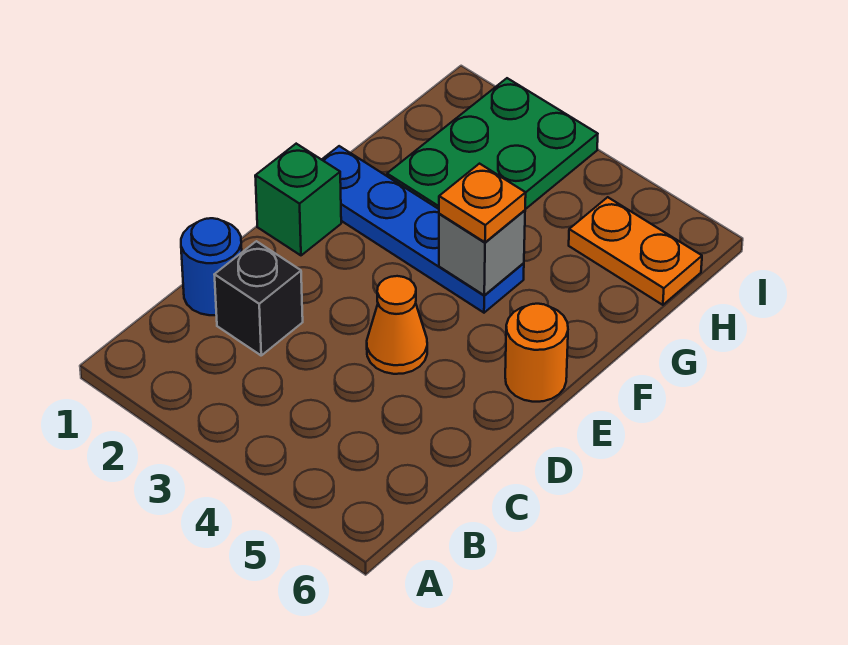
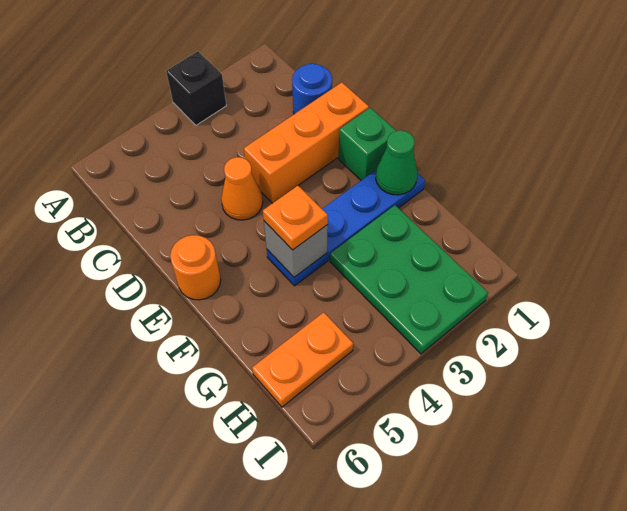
black brick C2 level 1 -> black brick A3 level 1
none -> orange brick D1:D3 level 1
none -> green cone F1 level 2

